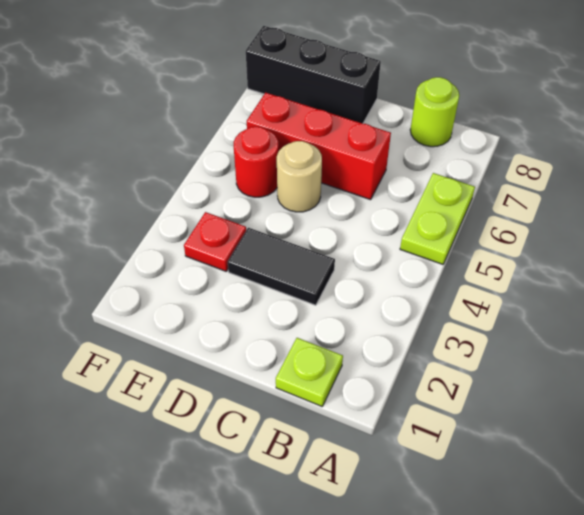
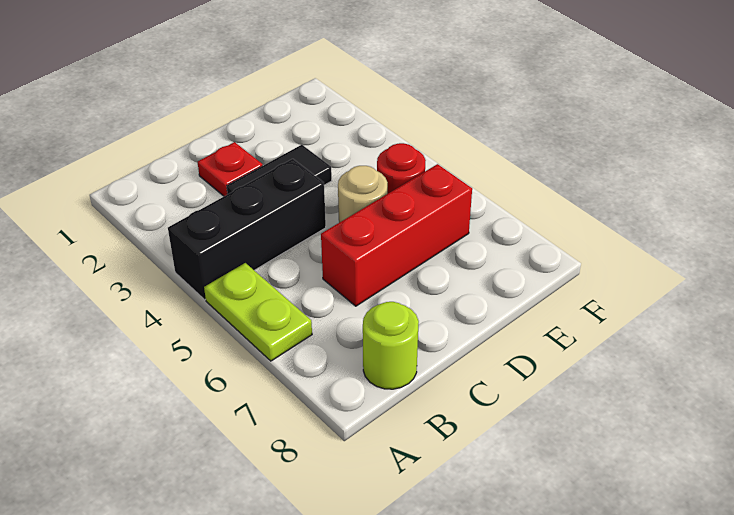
lime plate B1 level 1 -> none
black brick D8:F8 level 1 -> black brick A4:C4 level 1
red plate E3 level 1 -> red plate C2 level 1

